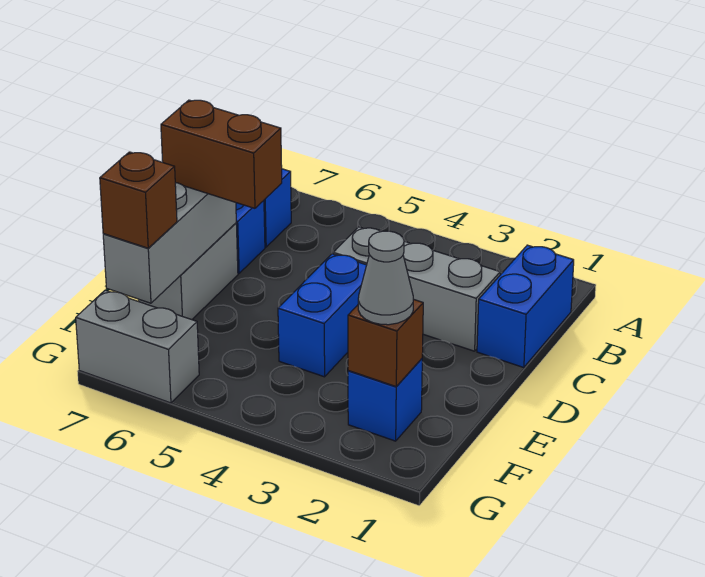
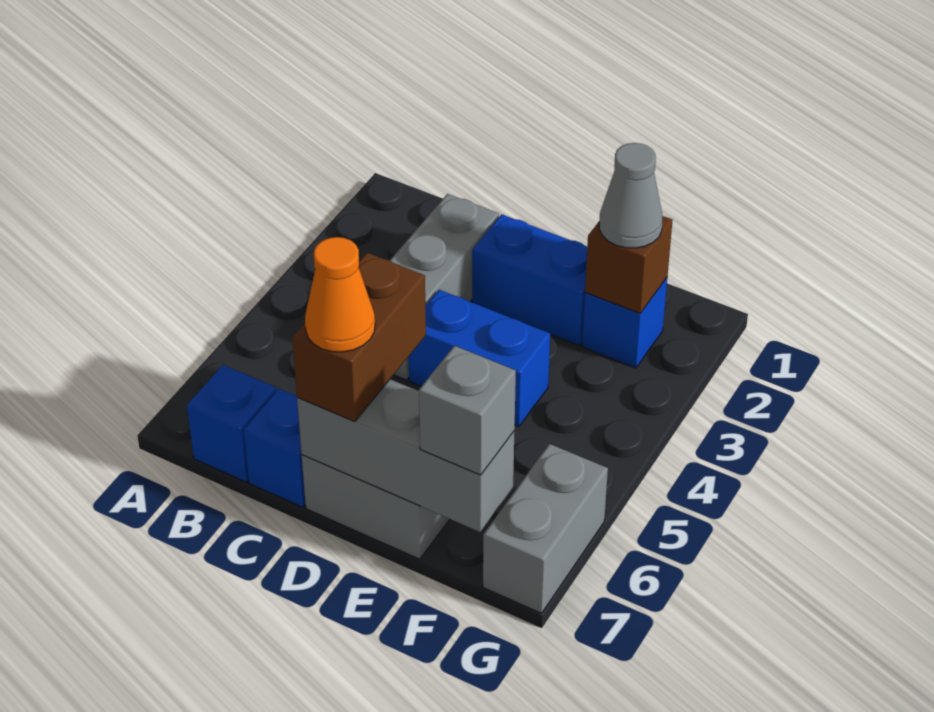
blue brick B1:C1 level 1 -> blue brick D2:E2 level 1
none -> orange cone D7 level 4
brown brick F7 level 3 -> grey brick F7 level 3

